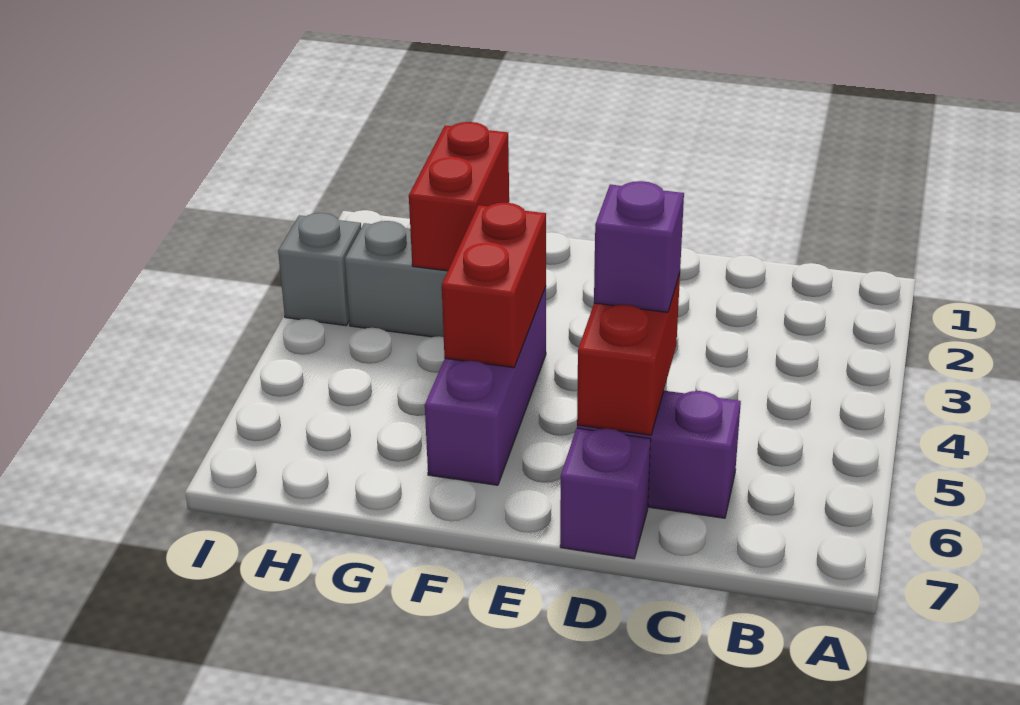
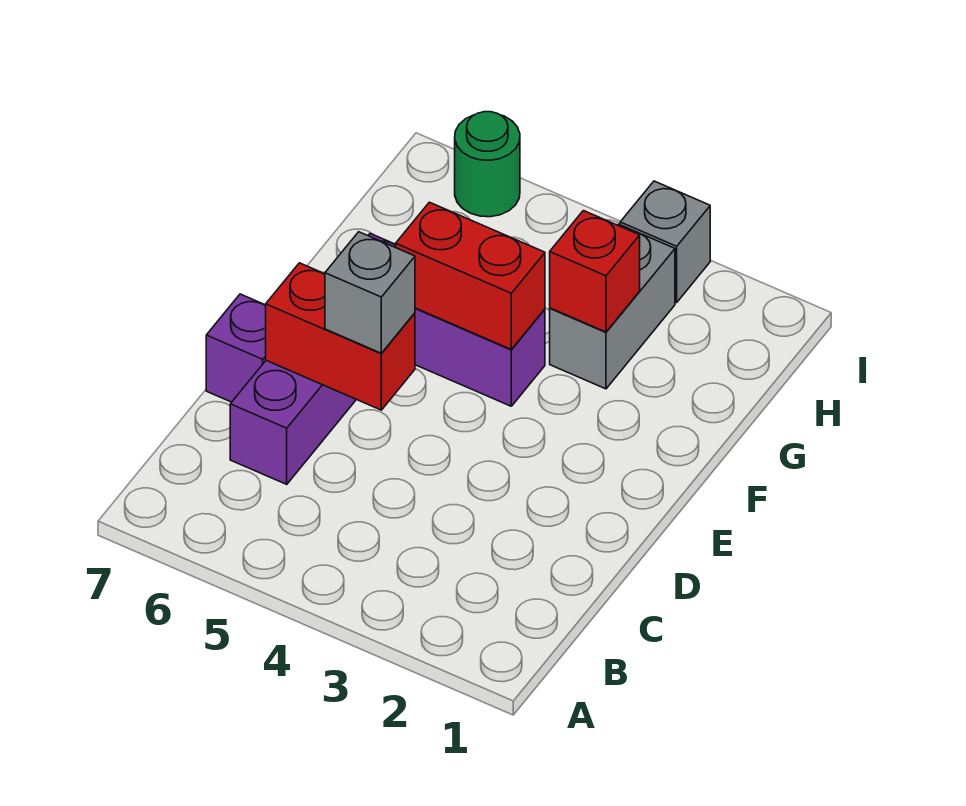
purple brick D5 level 3 -> grey brick D5 level 3
red brick G2:G3 level 2 -> red brick G3 level 2
none -> green round brick I6 level 1

